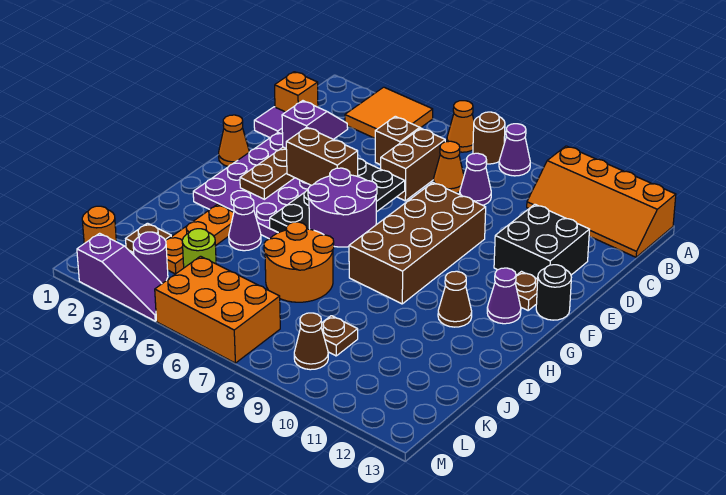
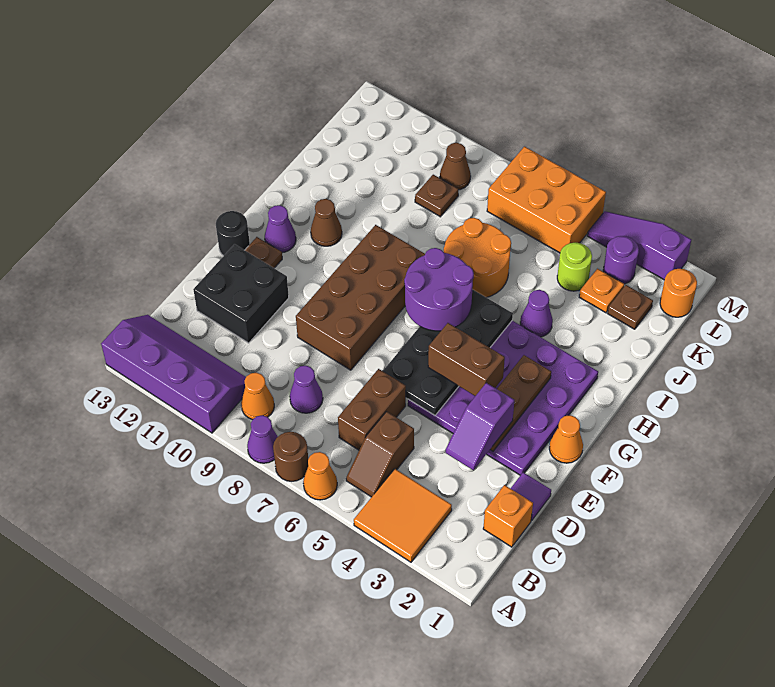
orange slope A10:B13 level 1 top A -> purple slope A10:B13 level 1 top A
orange cone C7 level 1 -> orange cone B9 level 1
orange plate I3:K3 level 1 -> orange plate K3 level 1

